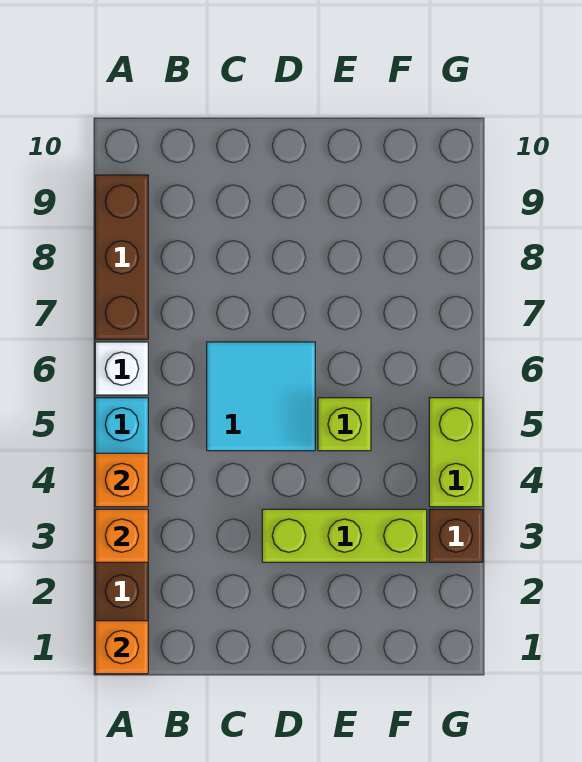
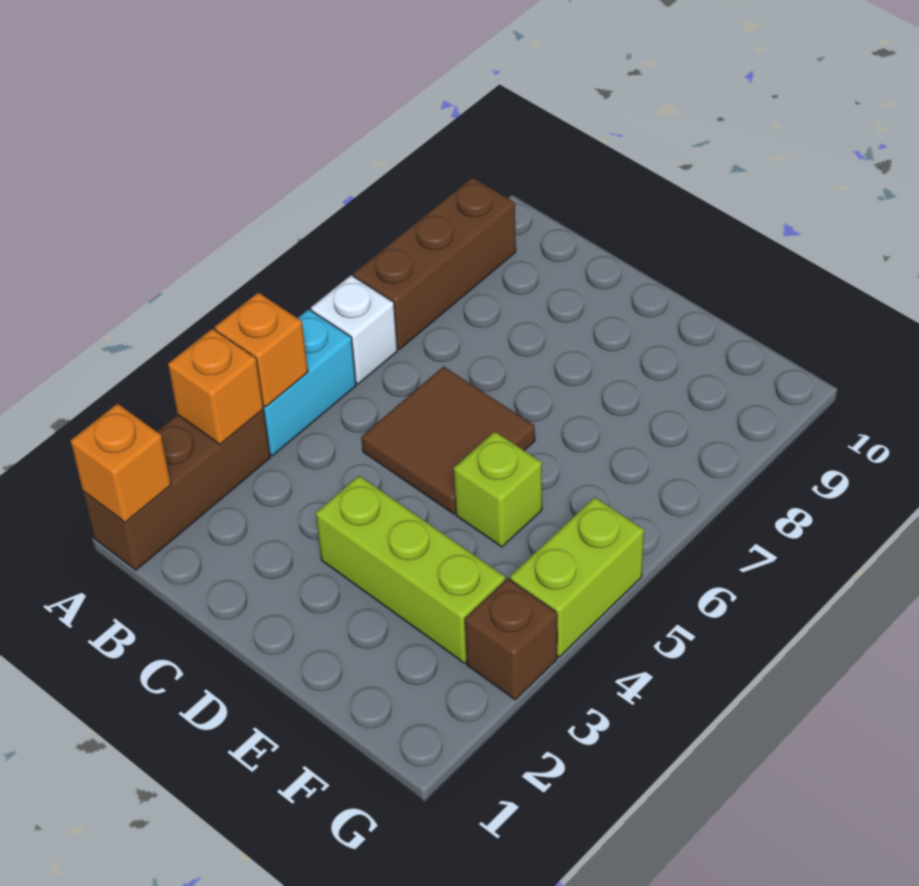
cyan tile C5:D6 level 1 -> brown tile C5:D6 level 1

